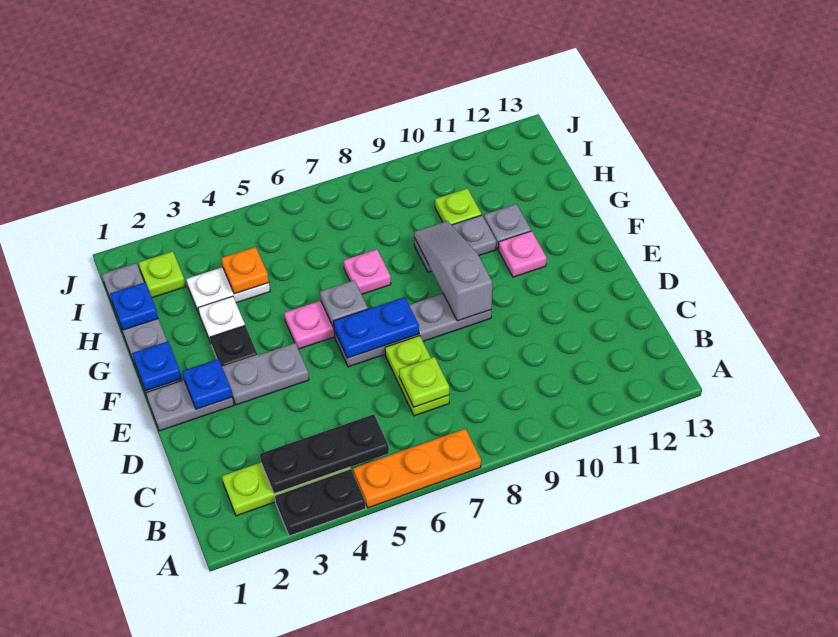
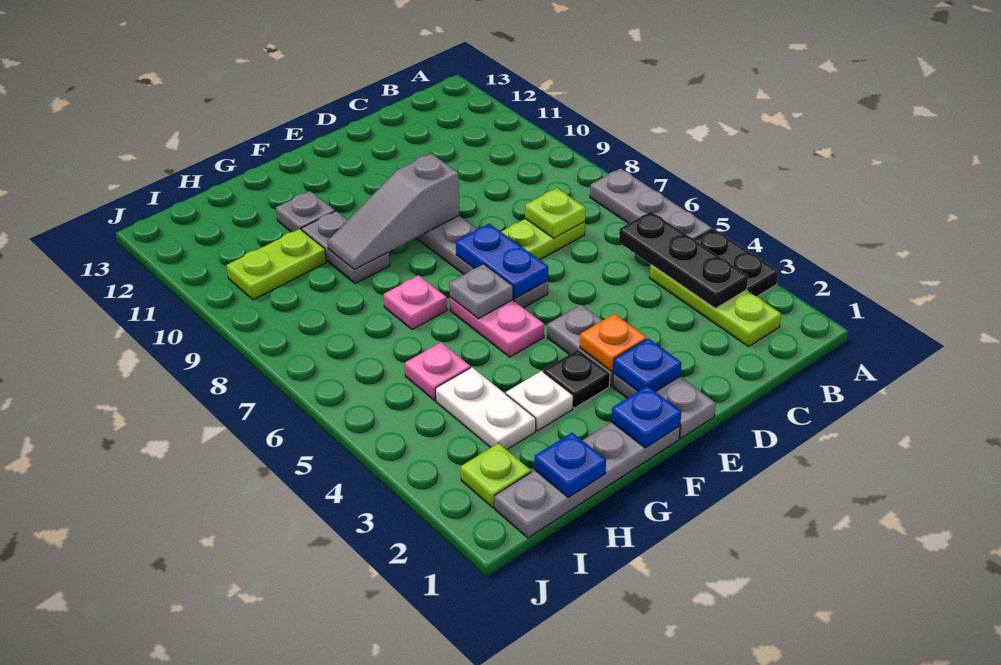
orange plate A5:A7 level 1 -> grey plate A5:A7 level 1
pink plate F11 level 1 -> pink plate H5 level 1
orange plate H4 level 2 -> orange plate E3 level 2
lime plate H10 level 1 -> lime plate H10:I10 level 1

